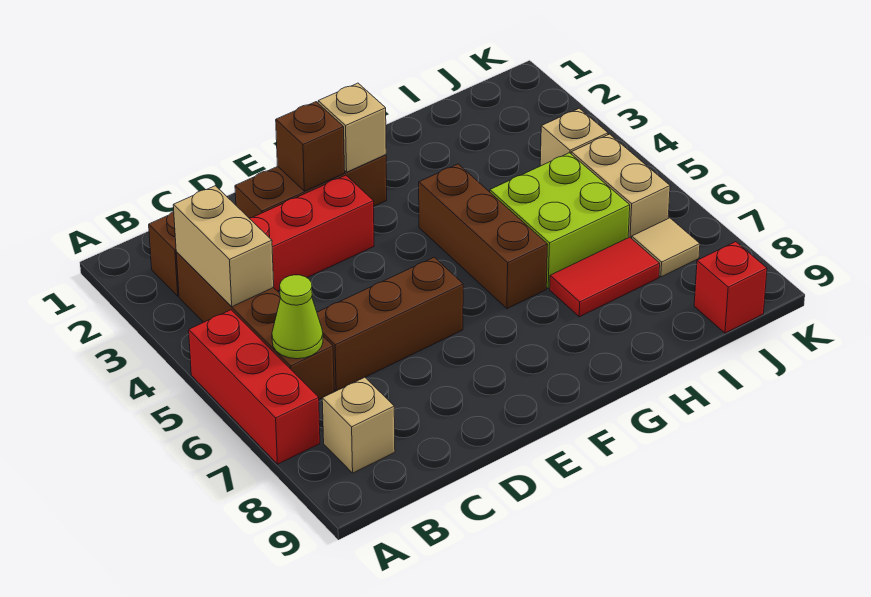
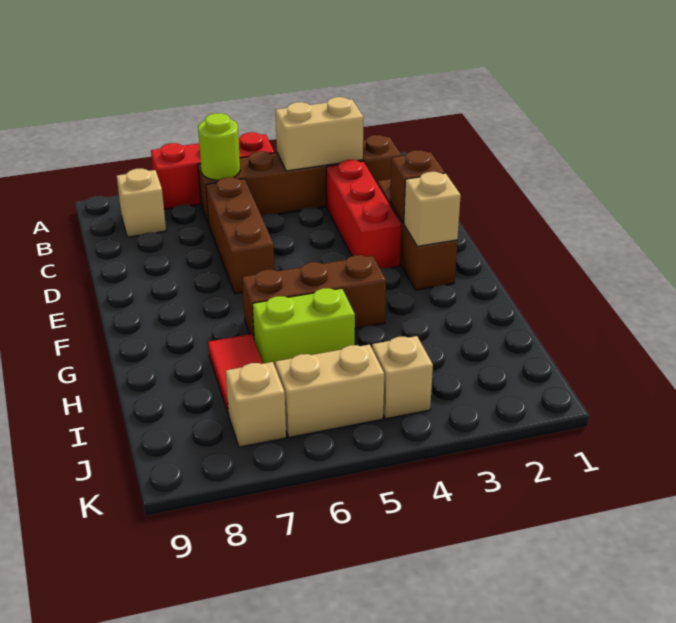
lime cone B6 level 2 -> lime round brick B6 level 2
lime brick H5:I6 level 1 -> lime brick H5:H6 level 1
tan tile J7 level 1 -> tan brick J7 level 1
red brick J9 level 1 -> none

